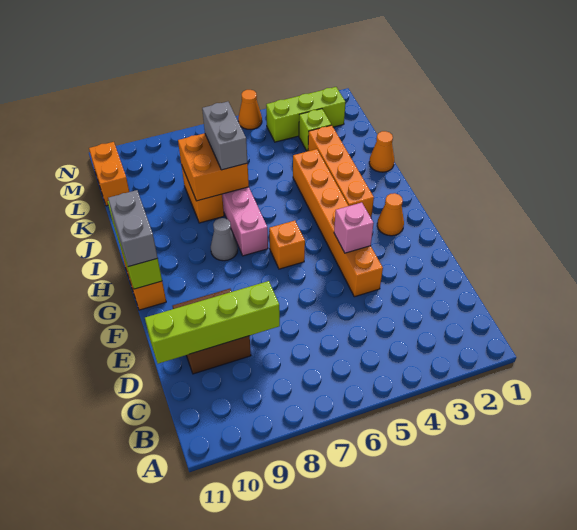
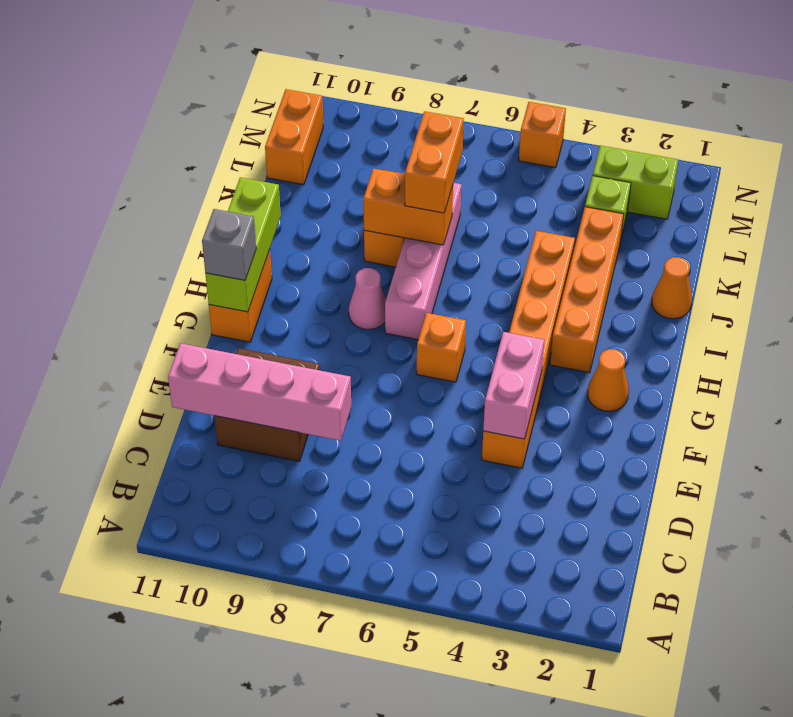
lime brick D8:D11 level 2 -> pink brick D8:D11 level 2
pink brick F4 level 2 -> pink brick E4:F4 level 2
grey brick G11:H11 level 3 -> grey brick G11 level 3
grey cone H8 level 1 -> pink cone H8 level 1
orange brick J7:K8 level 2 -> orange brick J7:J8 level 2
grey brick J7:K7 level 3 -> orange brick J7:K7 level 3
lime brick M2:M4 level 1 -> lime brick M2:M3 level 1
orange cone N5 level 1 -> orange brick N5 level 1

